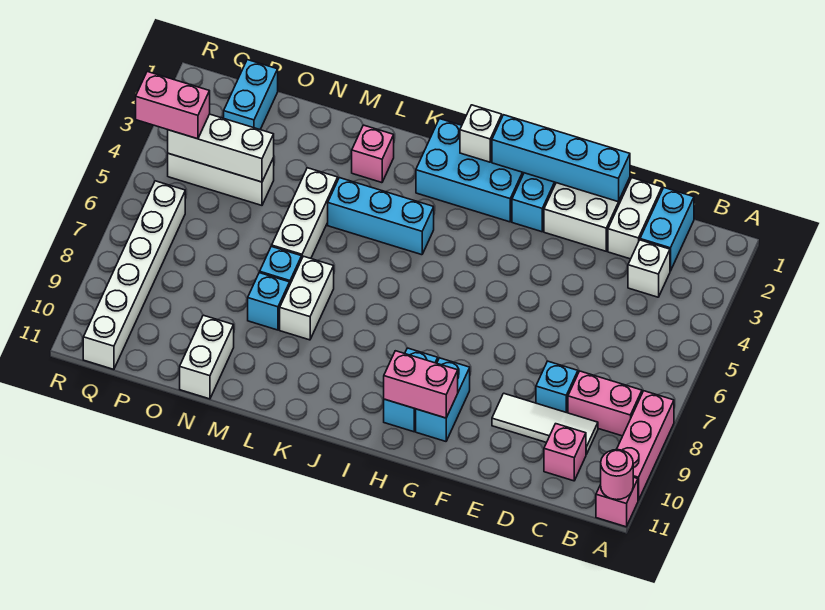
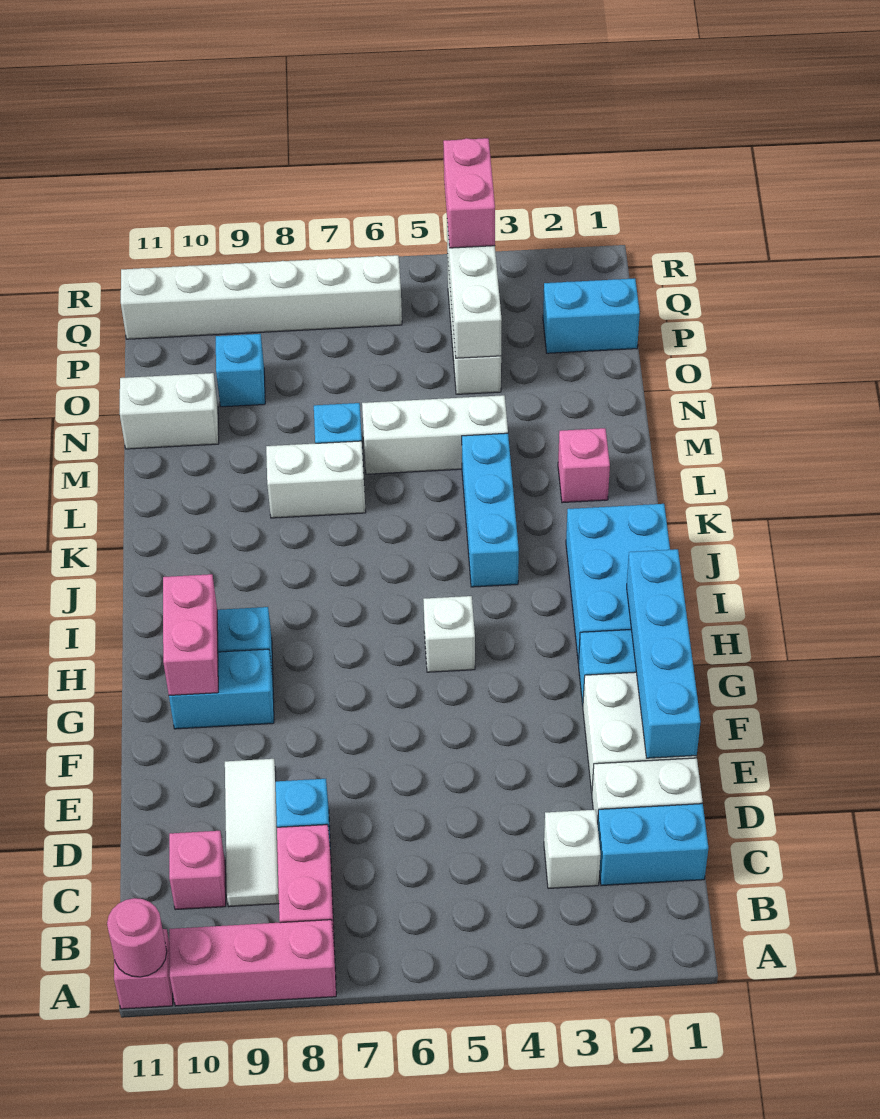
white brick I1 level 2 -> white brick H5 level 1
cyan brick M8 level 1 -> cyan brick O9 level 1

